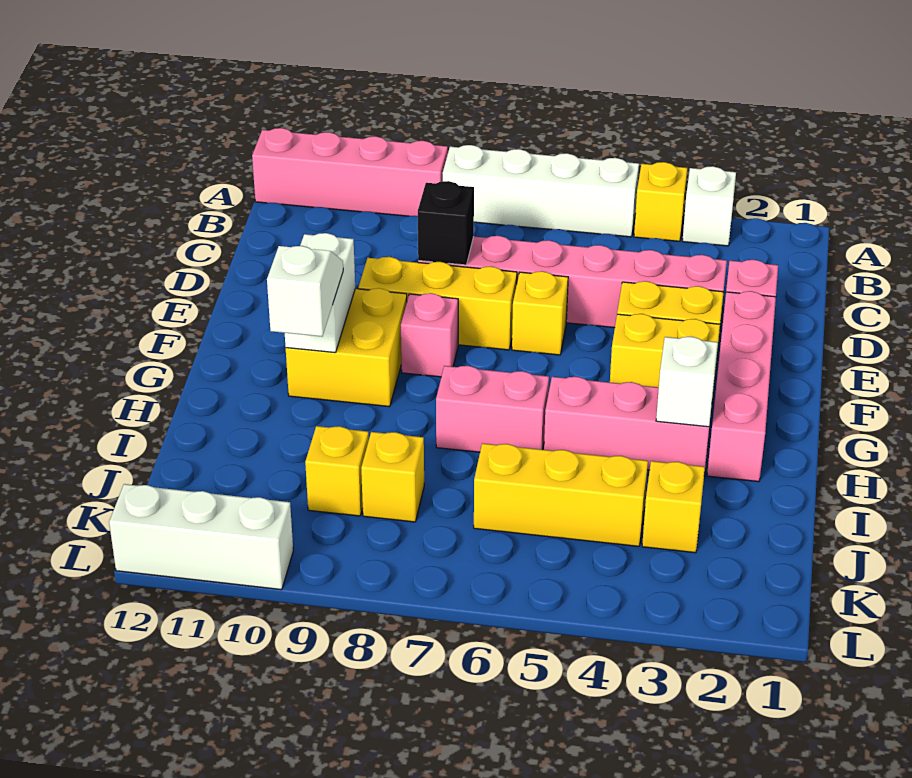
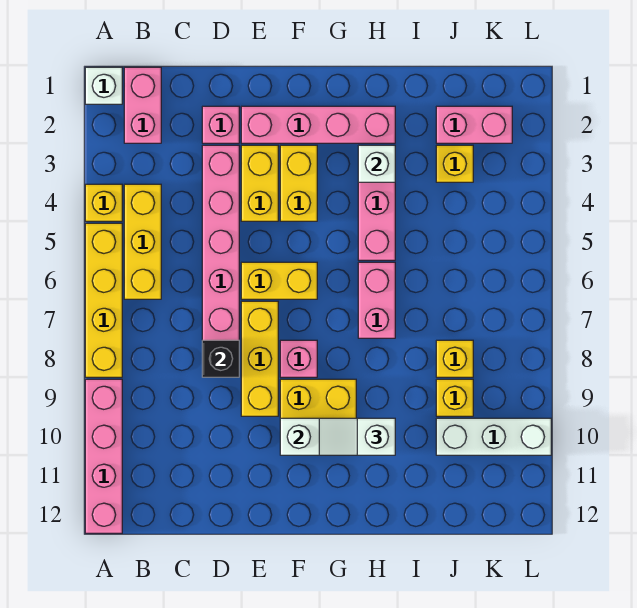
white brick A3 level 1 -> white brick A1 level 1
white brick A5:A8 level 1 -> yellow brick A5:A8 level 1
none -> pink brick B1:B2 level 1
yellow brick E6 level 1 -> yellow brick E6:F6 level 1
none -> pink brick J2:K2 level 1
yellow brick J4:J6 level 1 -> yellow brick B4:B6 level 1
white brick L10:L12 level 1 -> white brick J10:L10 level 1

